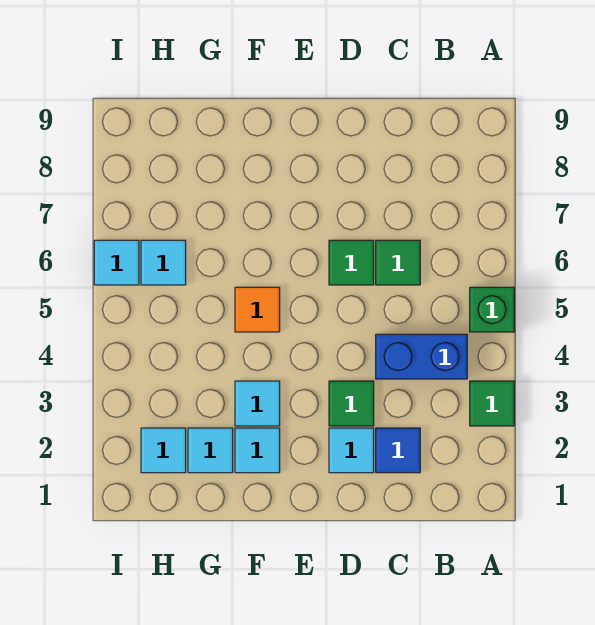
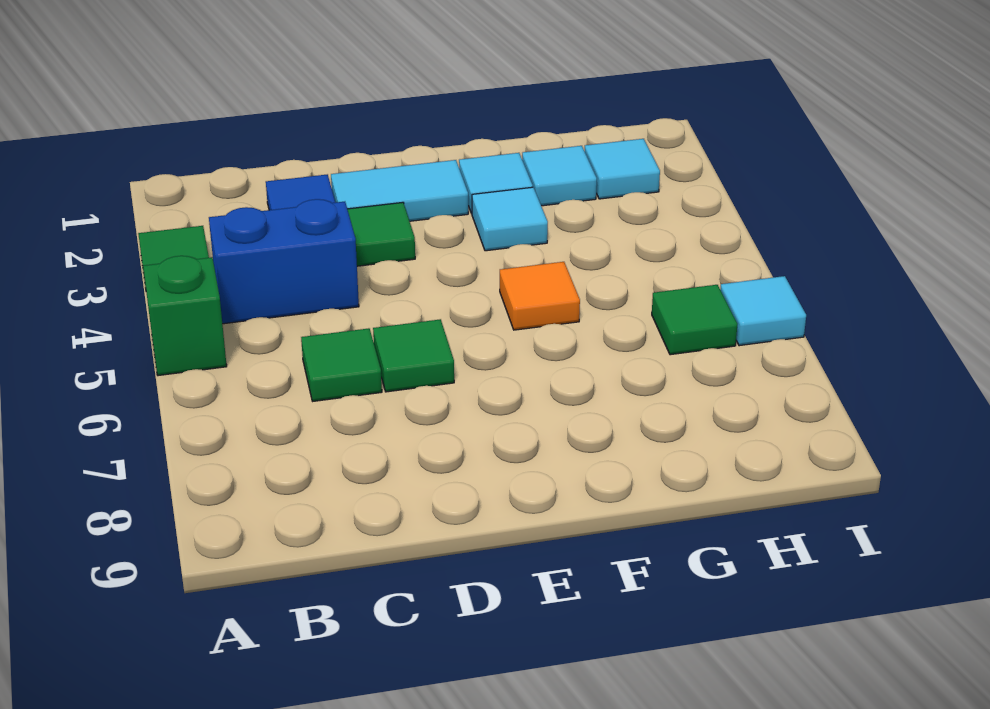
cyan tile D2 level 1 -> cyan tile D2:E2 level 1
cyan tile H6 level 1 -> green tile H6 level 1

